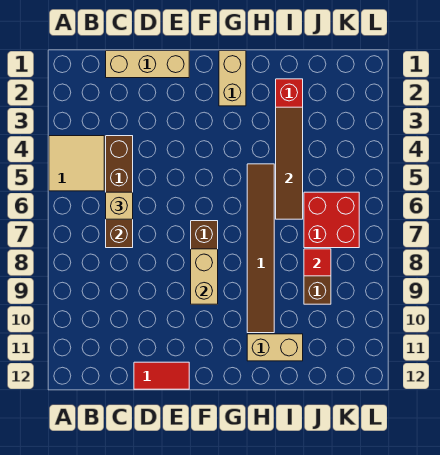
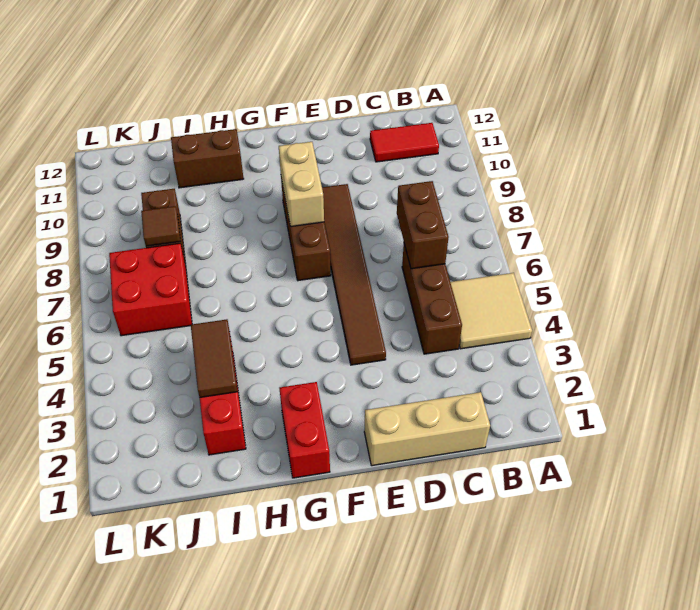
tan brick C6 level 3 -> none
red tile D12:E12 level 1 -> red tile B11:C11 level 1
tan brick G1:G2 level 1 -> red brick G1:G2 level 1
brown tile H5:H10 level 1 -> brown tile E4:E9 level 1
tan brick H11:I11 level 1 -> brown brick H11:I11 level 1
brown tile I3:I6 level 2 -> brown tile I3:I4 level 2
red tile J8 level 2 -> brown tile J8 level 2

